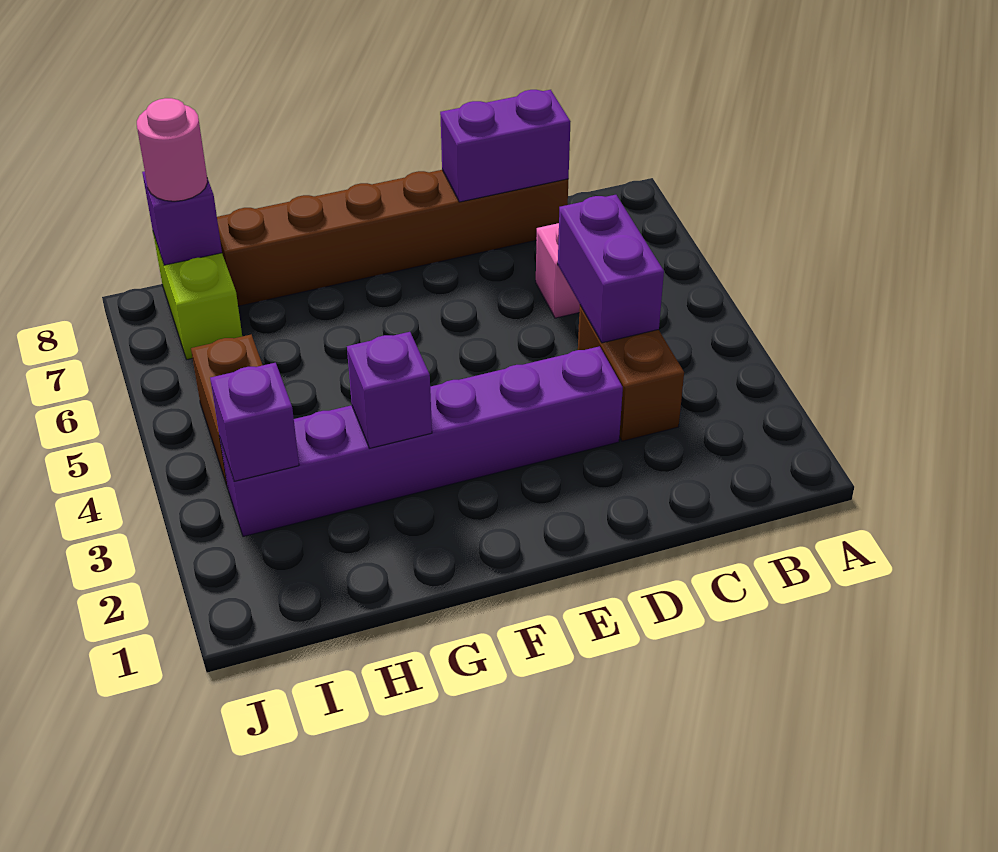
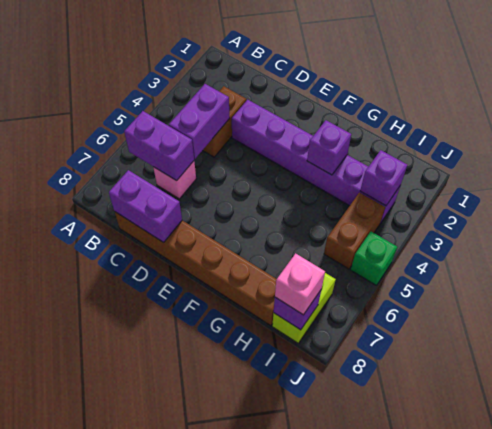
none -> purple brick B6:C6 level 2
pink round brick I8 level 3 -> pink brick I8 level 3
none -> green brick J5 level 1

